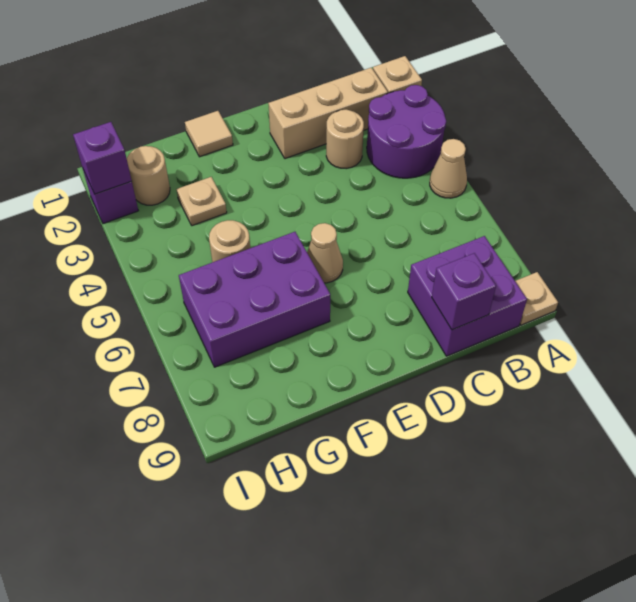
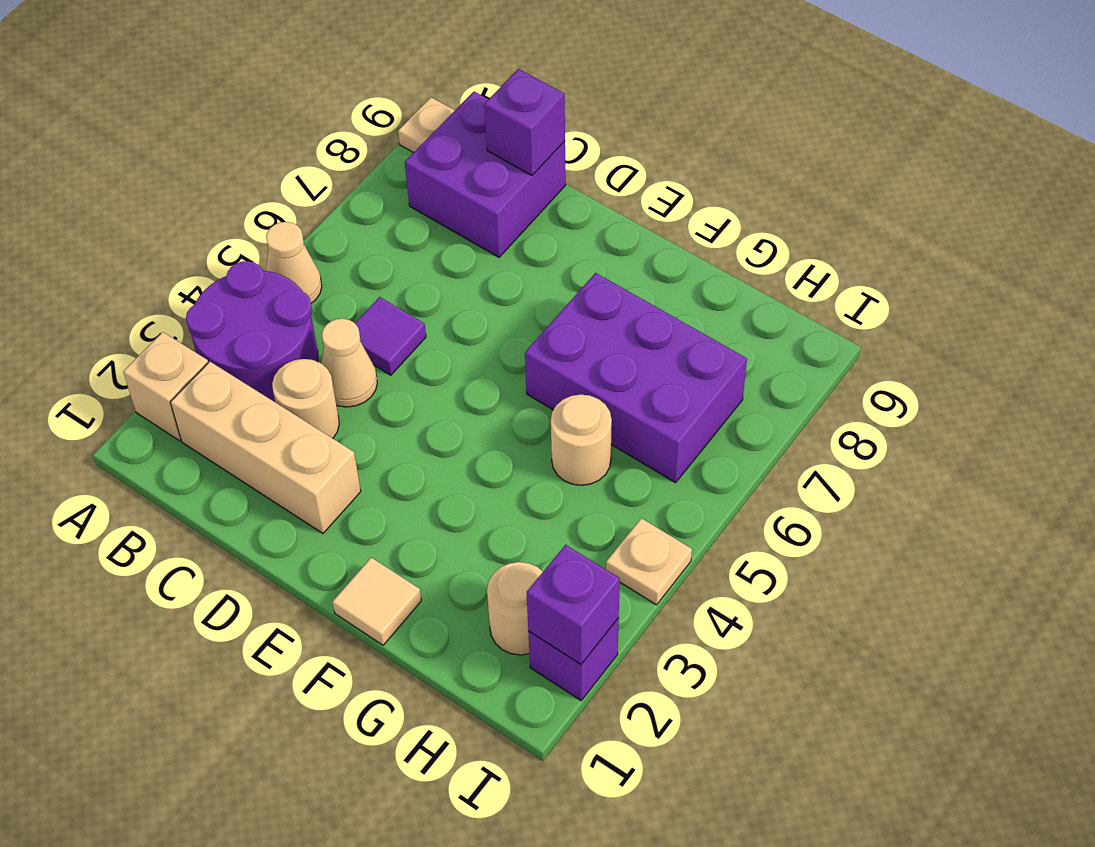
none -> purple tile C5 level 1
tan cone E6 level 1 -> tan cone C4 level 1
tan plate G3 level 1 -> tan plate I4 level 1

